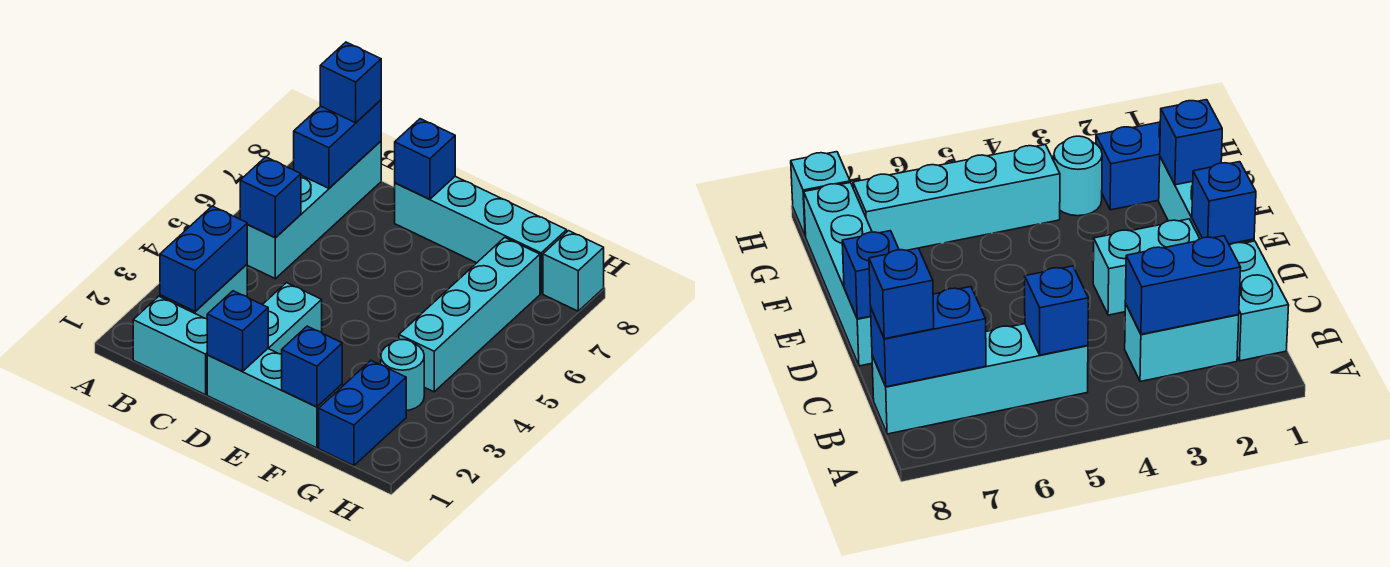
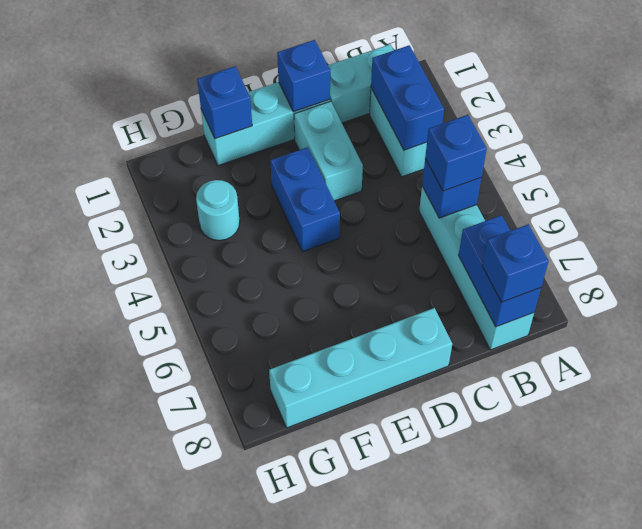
blue brick D8 level 2 -> blue brick B5 level 3
blue brick G1:G2 level 1 -> blue brick E3:E4 level 1
cyan brick G4:G7 level 1 -> none
cyan brick H8 level 1 -> none

